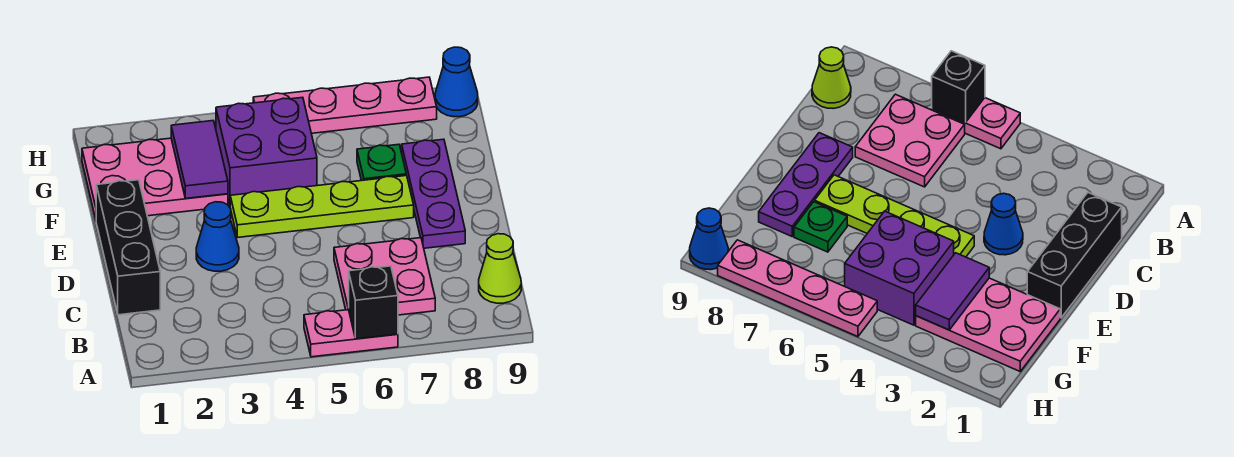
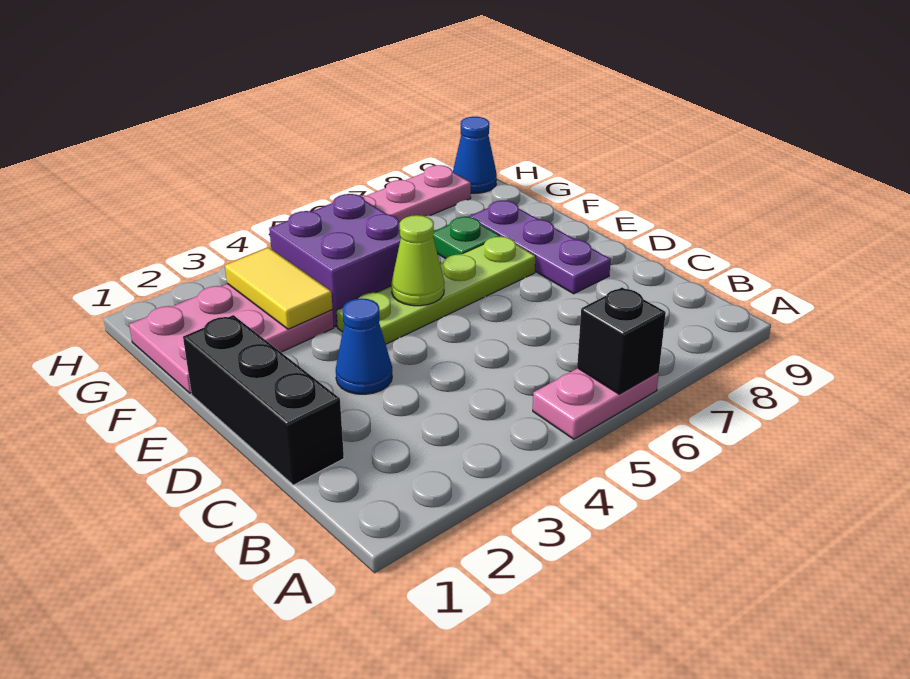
pink plate B6:C7 level 1 -> none
lime cone B9 level 1 -> lime cone E5 level 2
purple tile F3:G3 level 2 -> yellow tile F3:G3 level 2

